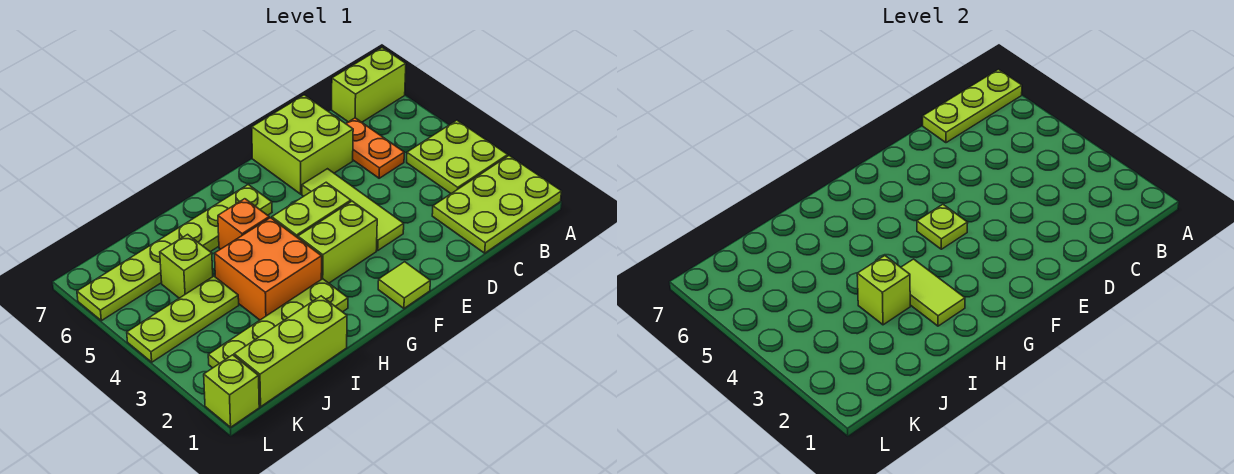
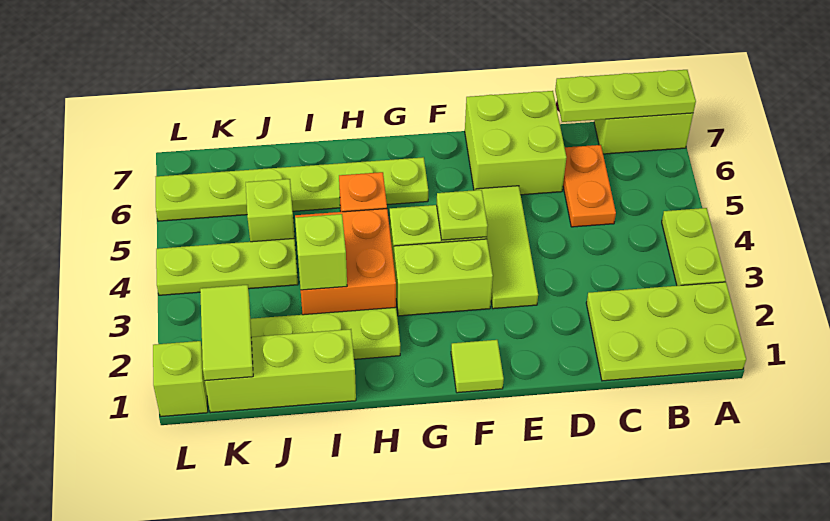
lime plate A3:B4 level 1 -> lime plate A3:A4 level 1
lime tile H2:H3 level 2 -> lime tile K1:K2 level 2

